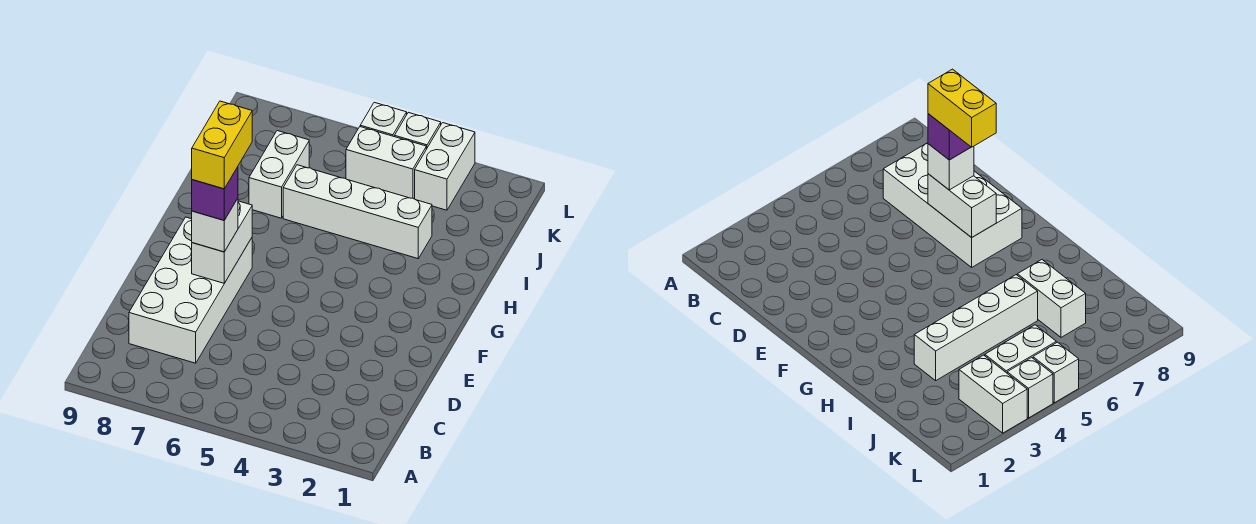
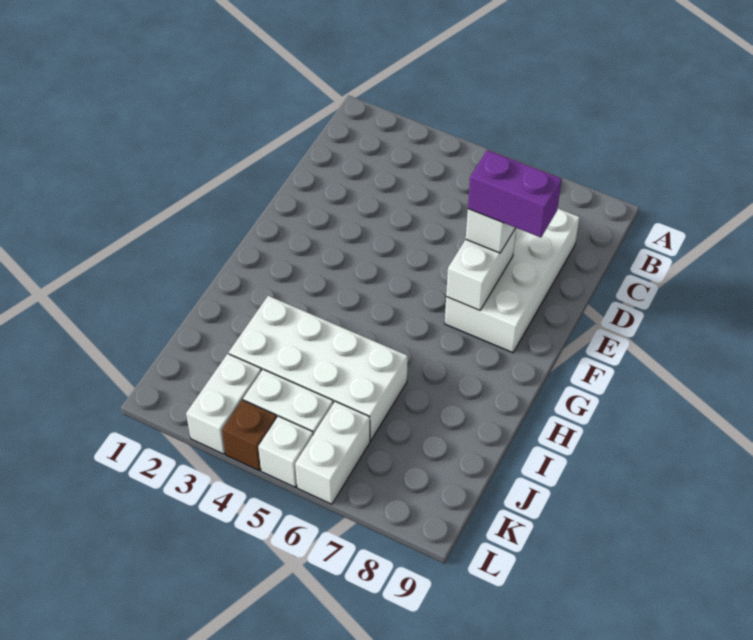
purple brick E7 level 4 -> purple brick E7:E8 level 4
yellow brick E7:F7 level 5 -> none
white brick I3:I6 level 1 -> white brick I3:J6 level 1
white brick I7:J7 level 1 -> white brick K6:L6 level 1
white brick L4 level 1 -> brown brick L4 level 1

